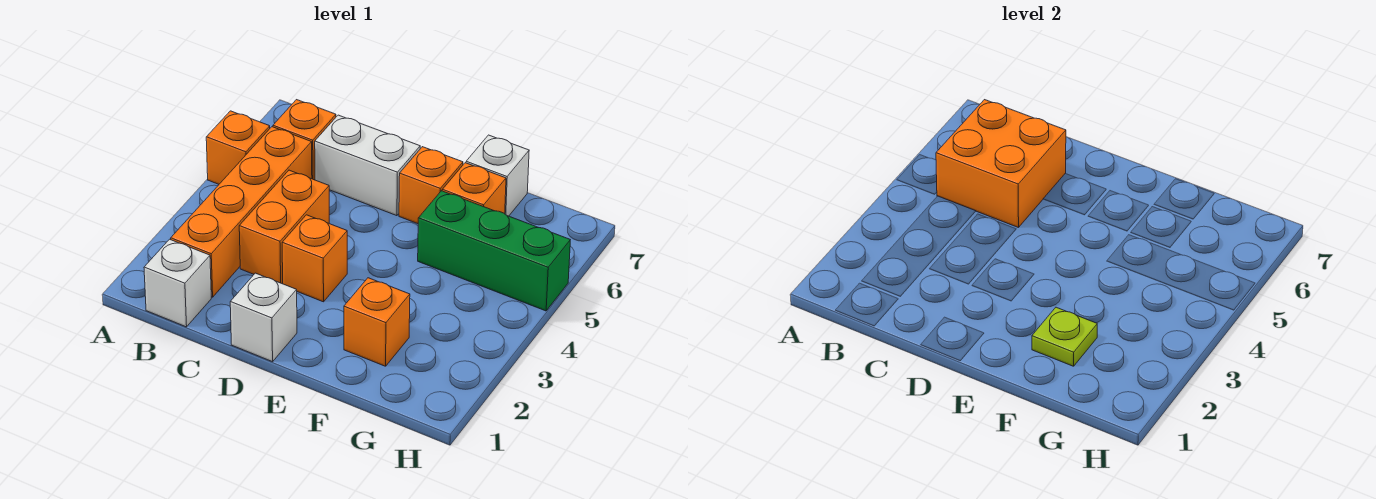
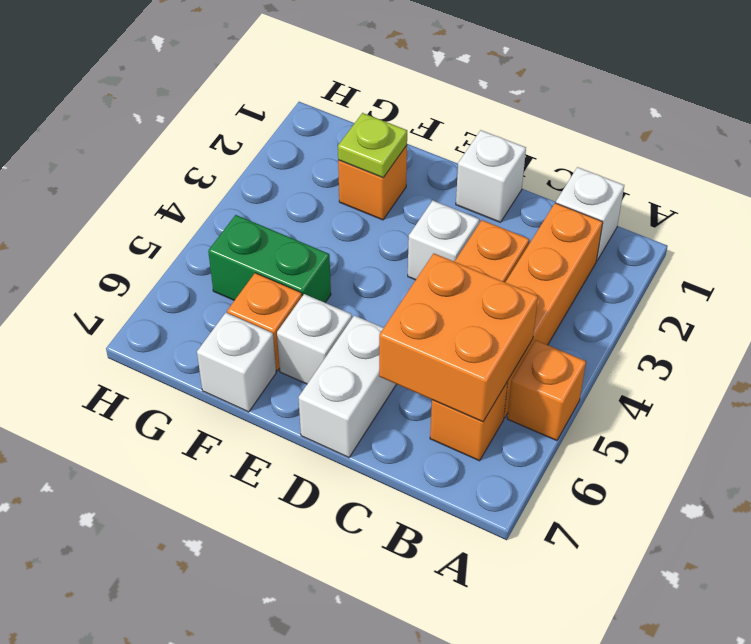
white brick C6:D6 level 1 -> white brick D6:D7 level 1
orange brick D3 level 1 -> white brick D3 level 1
orange brick E6 level 1 -> white brick E6 level 1
green brick F5:H5 level 1 -> green brick F5:G5 level 1

